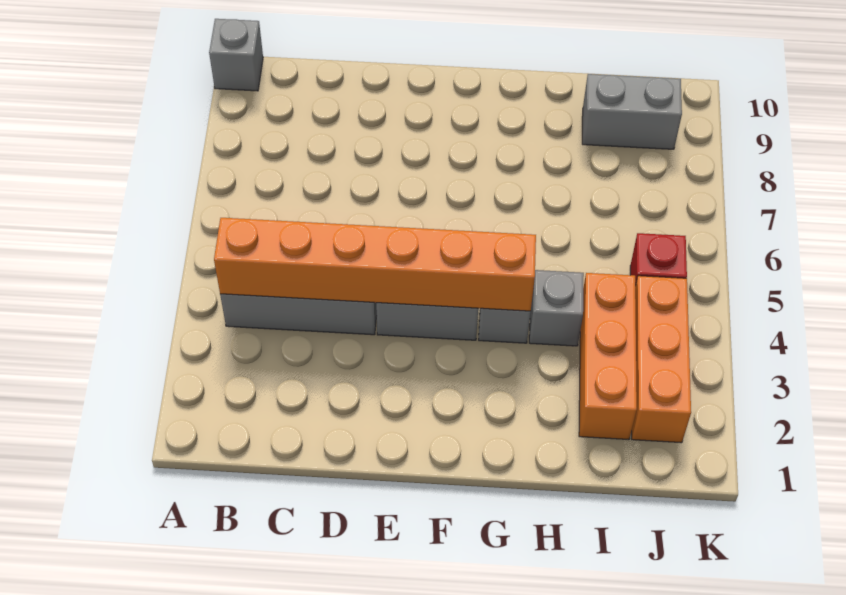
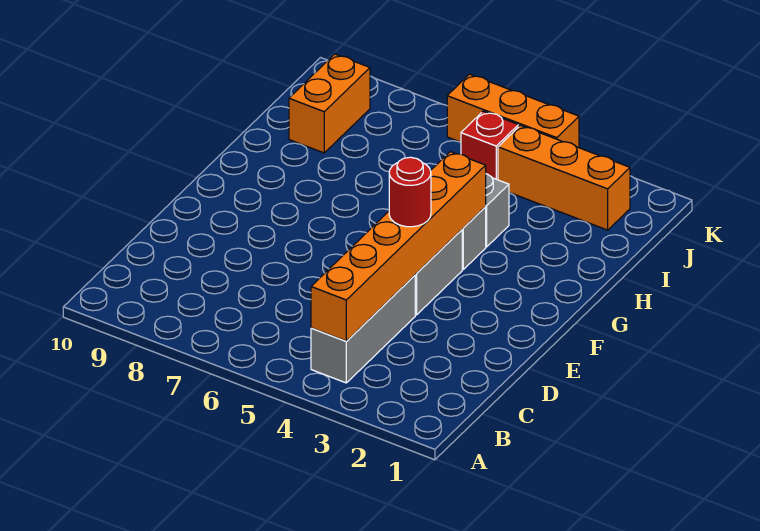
grey brick A10 level 1 -> none
none -> red round brick E4 level 3
orange brick I2:I4 level 1 -> orange brick K4:K6 level 1
grey brick I9:J9 level 1 -> orange brick I9:J9 level 1

